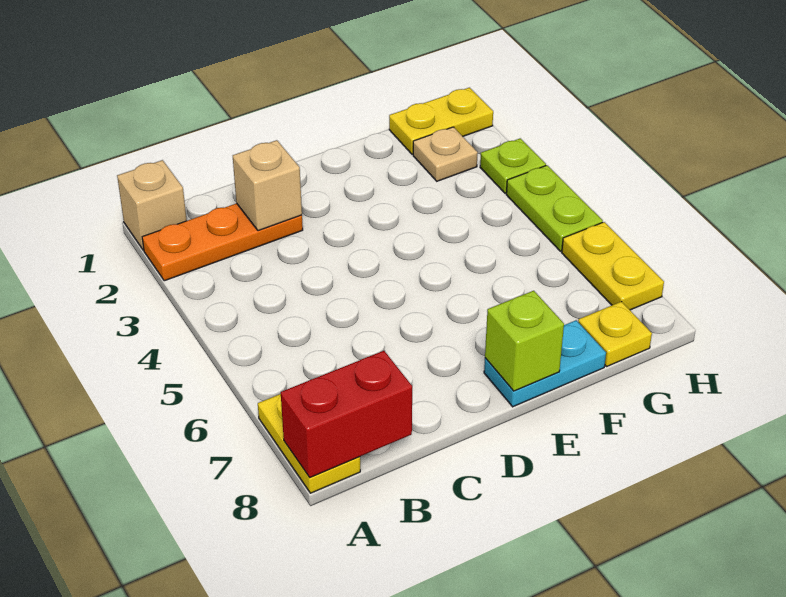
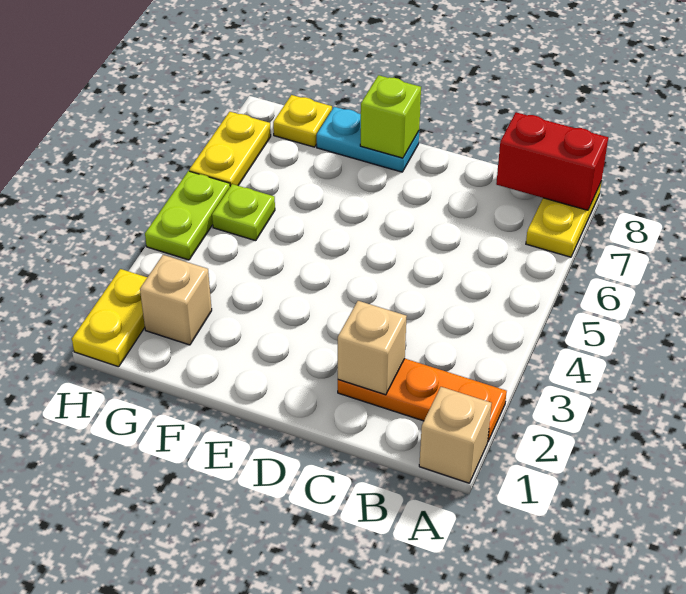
yellow plate G1:H1 level 1 -> yellow plate H1:H2 level 1
tan plate G2 level 1 -> tan brick G2 level 1
lime plate H3 level 1 -> lime plate G5 level 1

